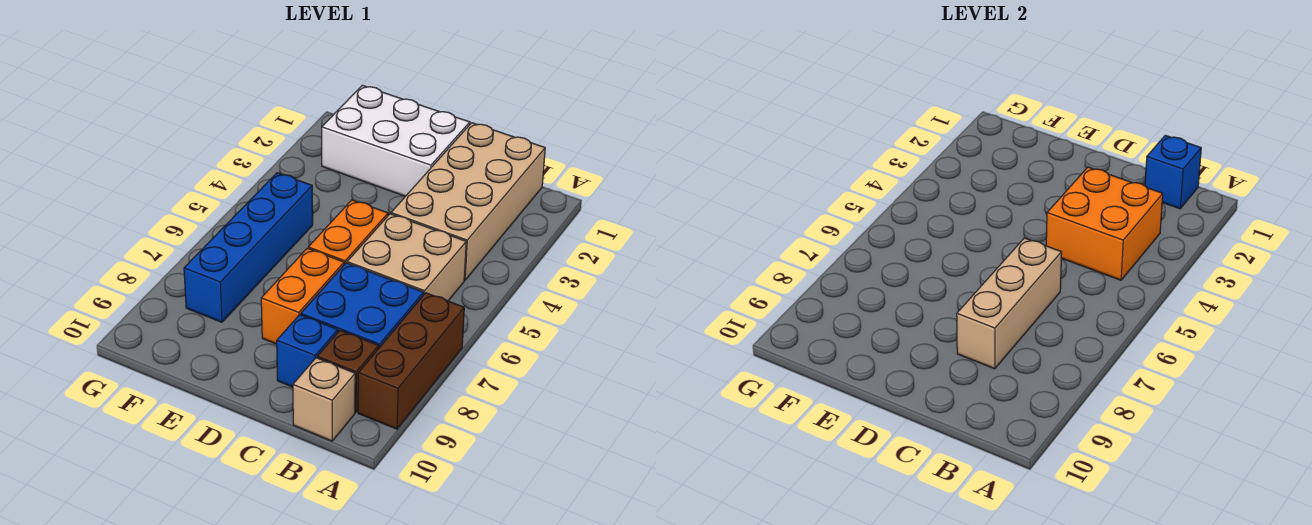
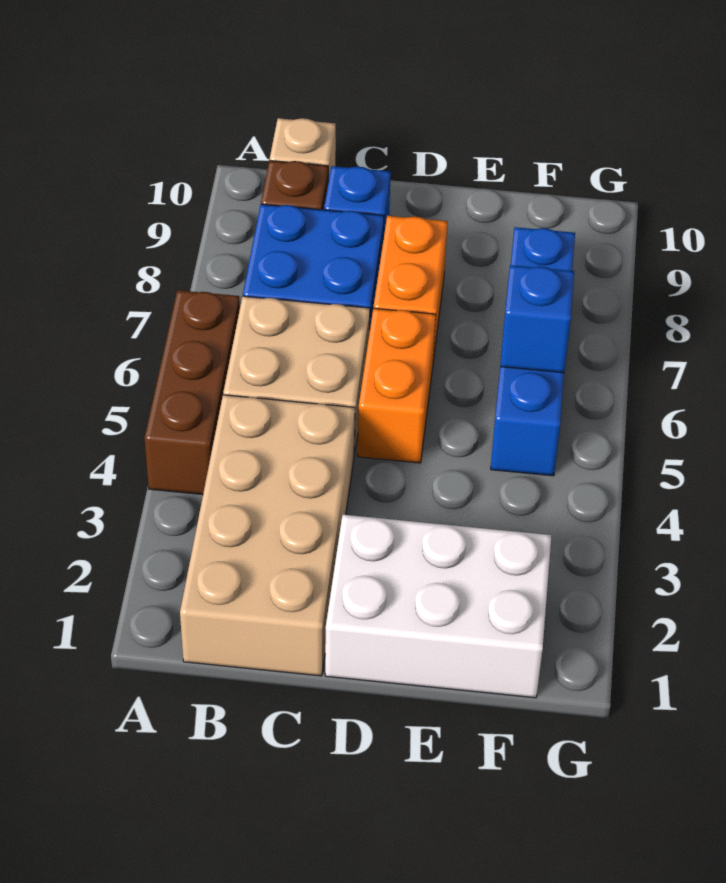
brown brick A7:A9 level 1 -> brown brick A4:A6 level 1
blue brick B1 level 2 -> blue brick F6 level 2
orange brick B3:C4 level 2 -> none
tan brick C6:C8 level 2 -> none

